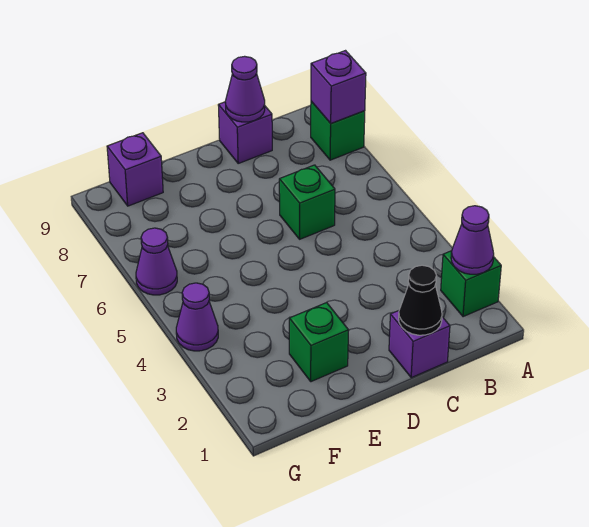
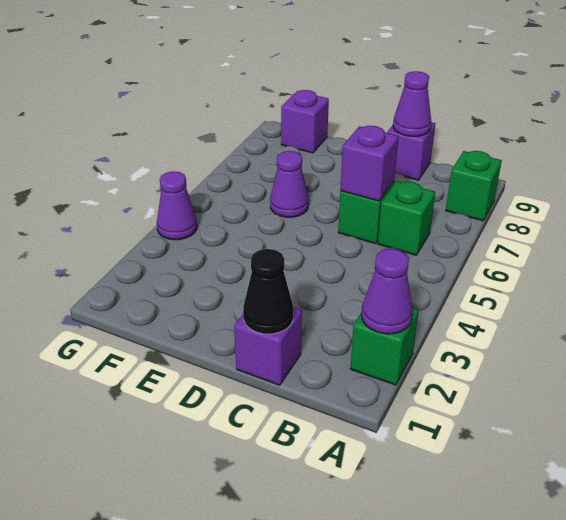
purple brick A8 level 2 -> purple brick C6 level 2
green brick E2 level 1 -> green brick B6 level 1
purple cone G6 level 1 -> purple cone E6 level 1

